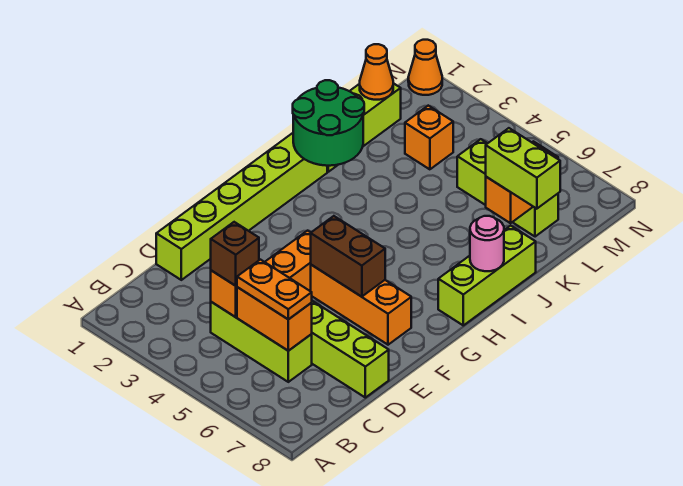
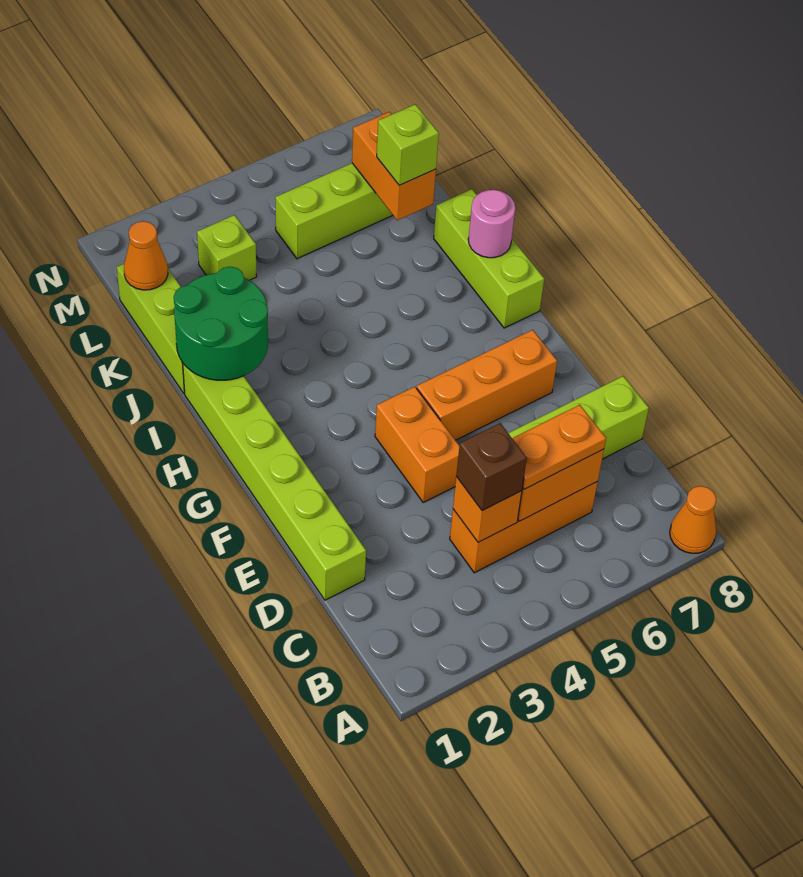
lime brick C4:C6 level 1 -> orange brick C4:C6 level 1
brown brick F5:F6 level 2 -> none
lime brick K7:K8 level 3 -> lime brick K7 level 3
orange brick L3 level 1 -> lime brick L3 level 1
orange cone N1 level 1 -> orange cone A8 level 1

